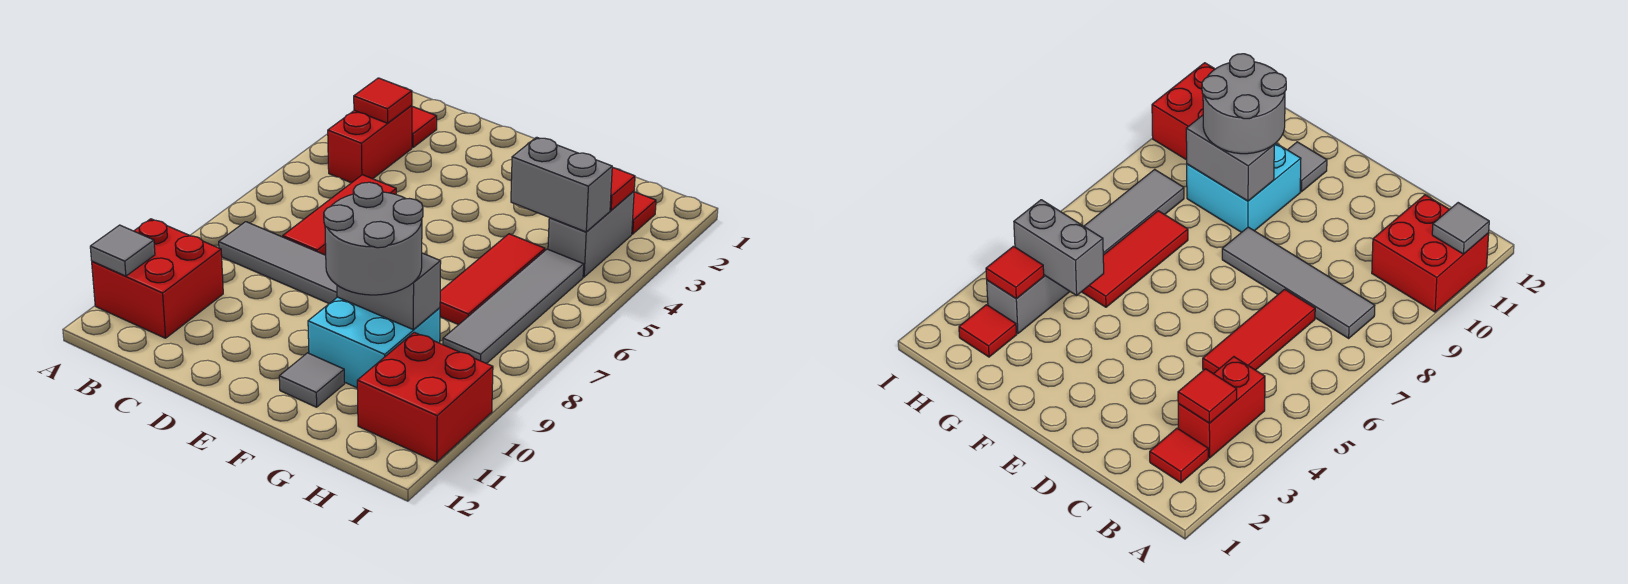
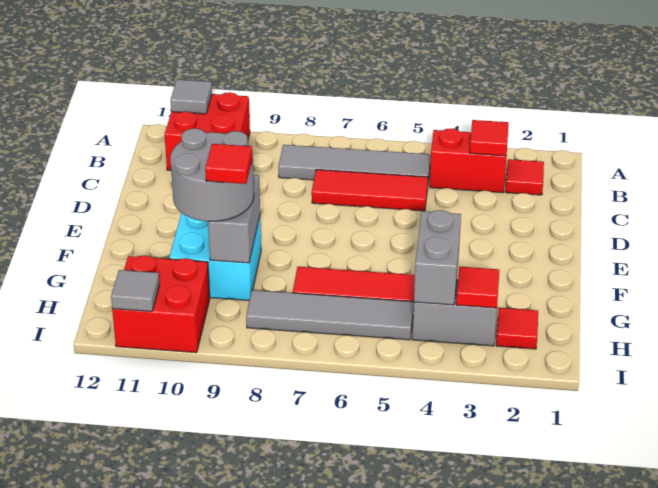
grey tile B8:E8 level 1 -> grey tile B5:B8 level 1
grey tile F11 level 1 -> grey tile I11 level 2
none -> red tile G9 level 4

